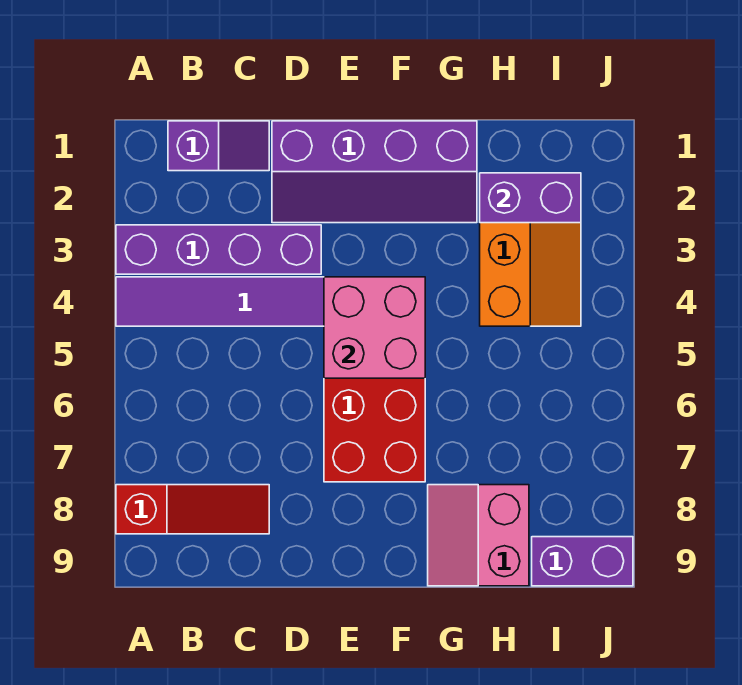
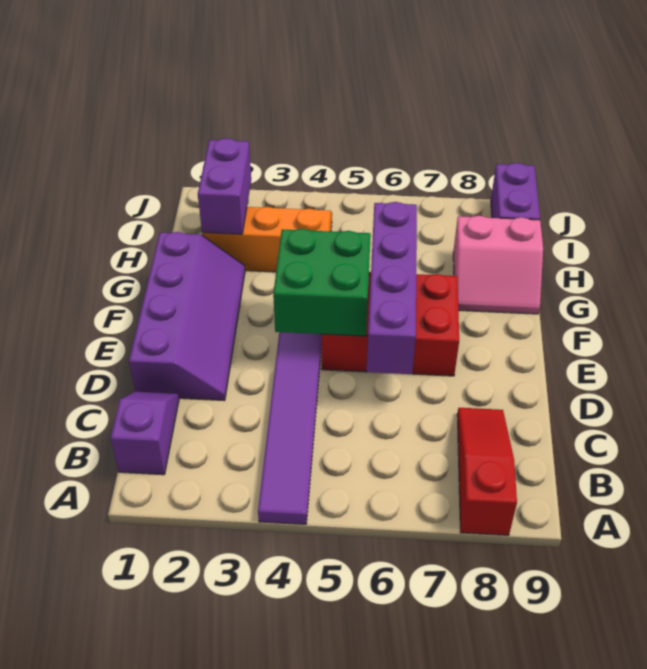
purple brick A3:D3 level 1 -> purple brick D6:G6 level 2
pink brick E4:F5 level 2 -> green brick E4:F5 level 2

